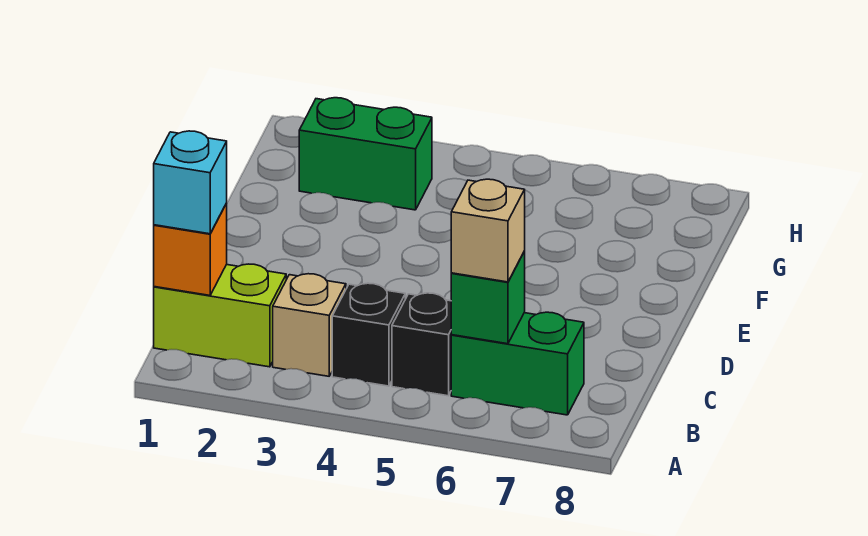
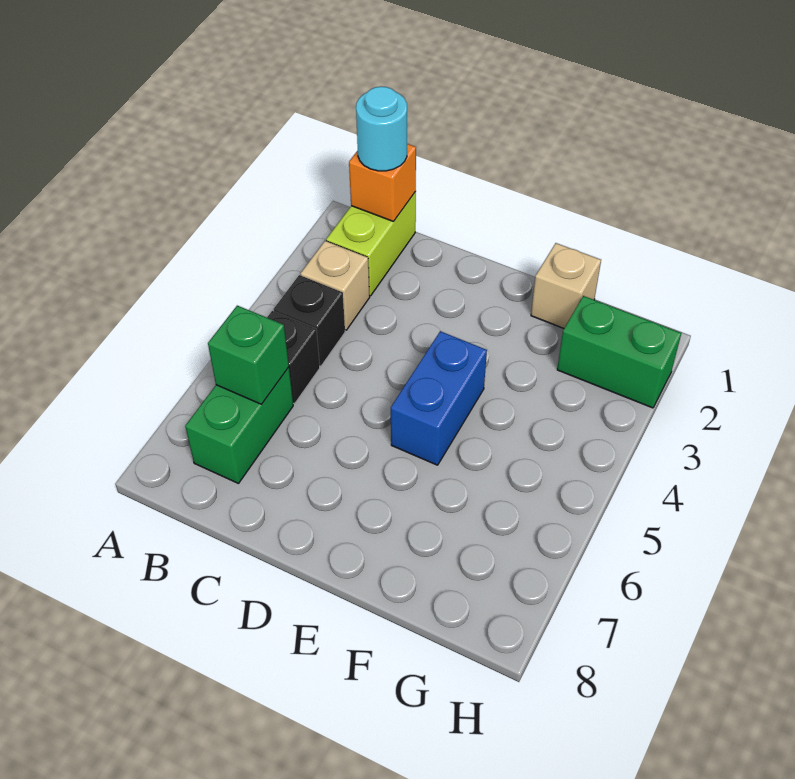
cyan brick B1 level 3 -> cyan round brick B1 level 3
tan brick B6 level 3 -> tan brick F1 level 1
none -> blue brick E4:E5 level 1
green brick G2:G3 level 1 -> green brick G2:H2 level 1

